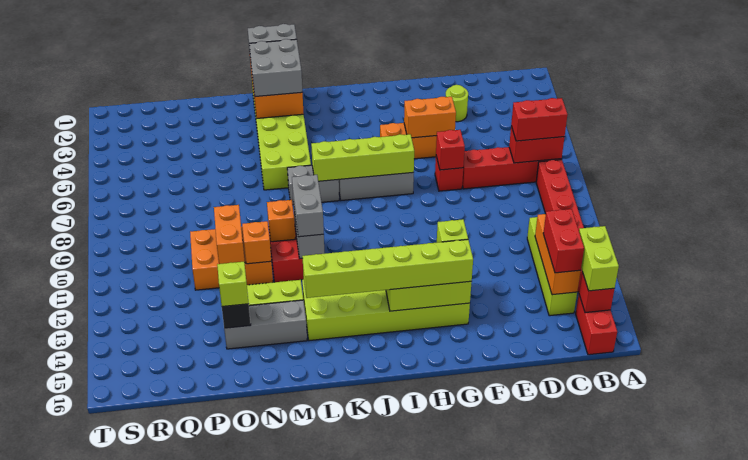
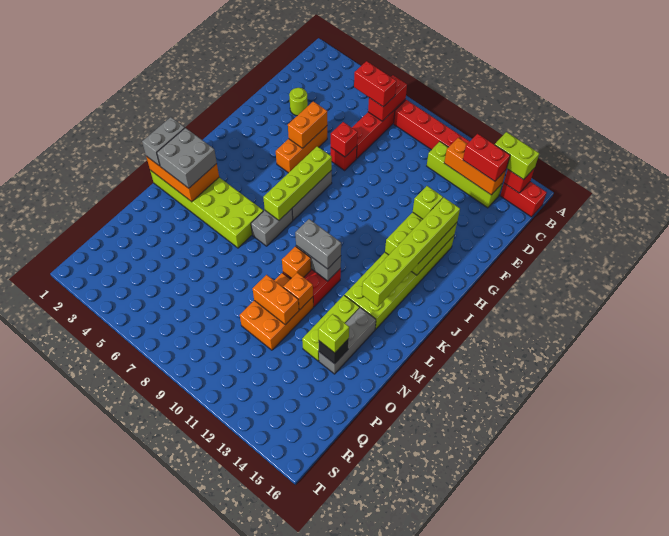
red brick B7:C7 level 3 -> red brick C6:C7 level 3

